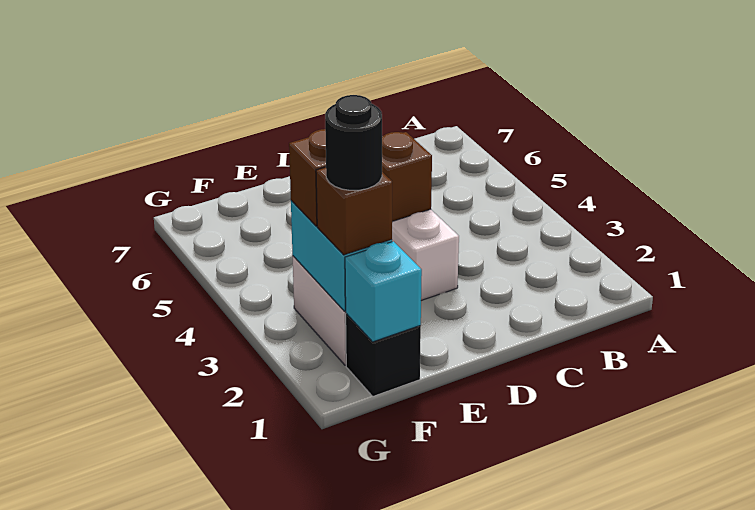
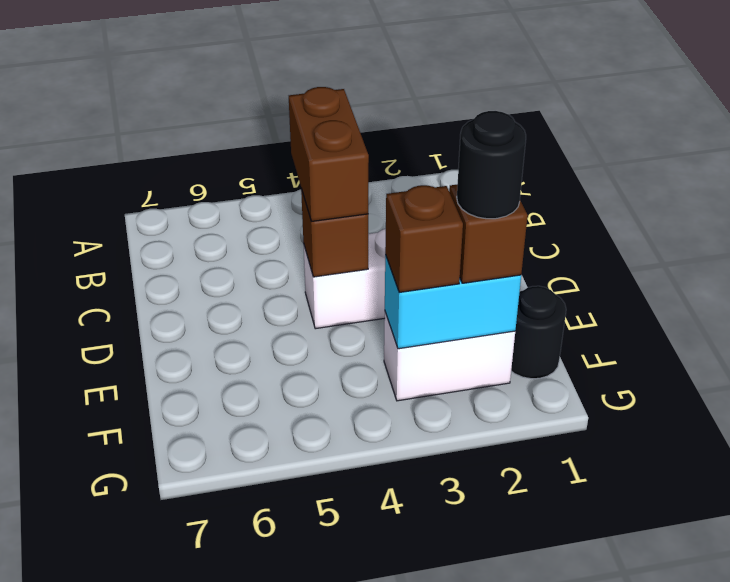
none -> brown brick C4:D4 level 3
black brick F1 level 1 -> black round brick F1 level 1
cyan brick F1 level 2 -> none

